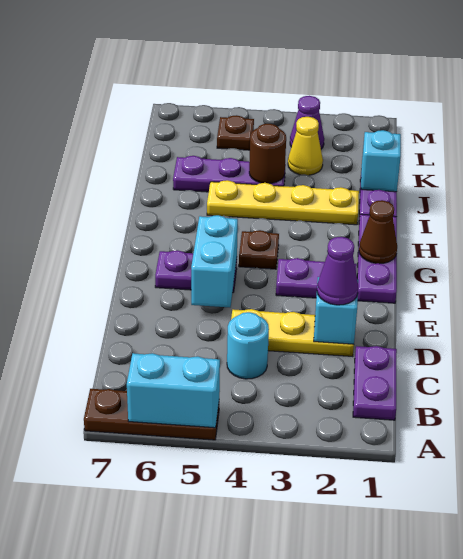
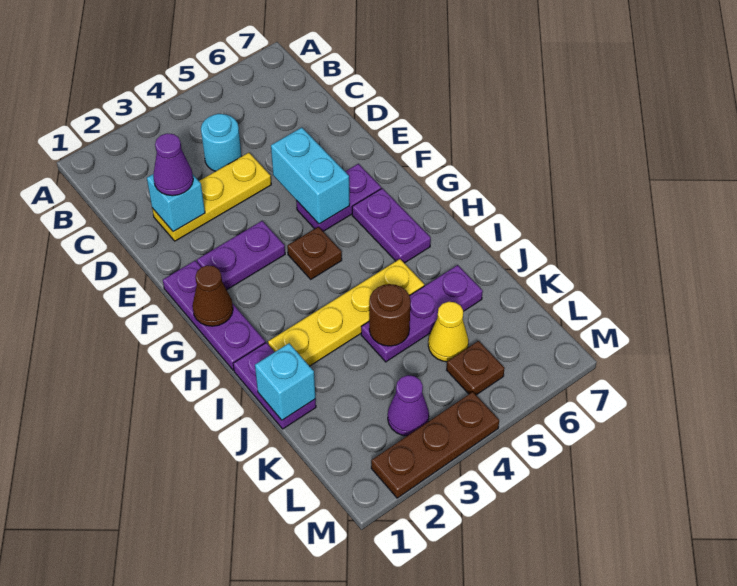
brown plate A5:A7 level 1 -> brown plate M2:M4 level 1
cyan brick A5:A6 level 2 -> none
purple plate B1:C1 level 1 -> purple plate G6:H6 level 1
yellow cone K3 level 1 -> yellow cone K5 level 1

